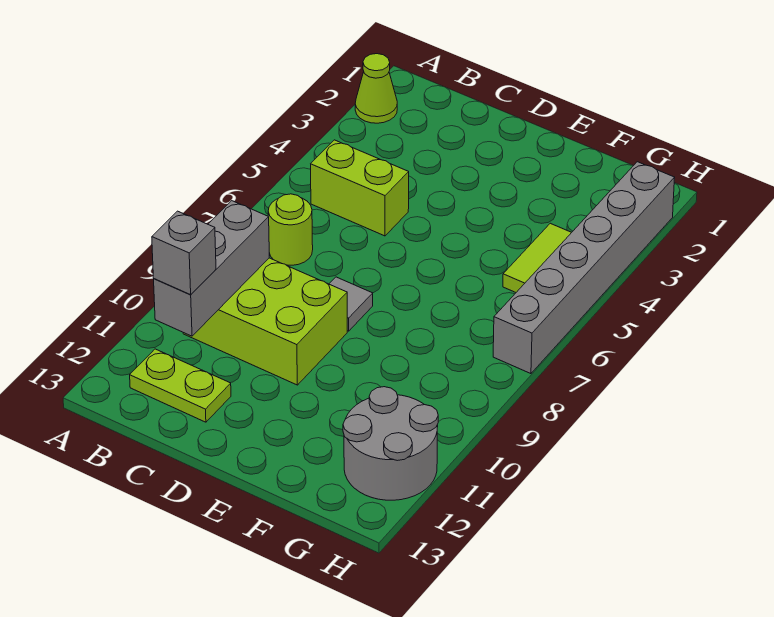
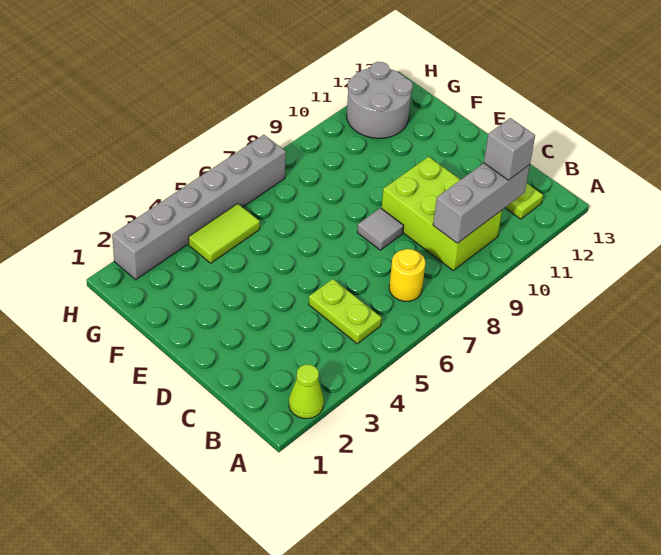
lime brick B5:C5 level 1 -> lime plate B5:C5 level 1
lime round brick B7 level 1 -> yellow round brick B7 level 1

